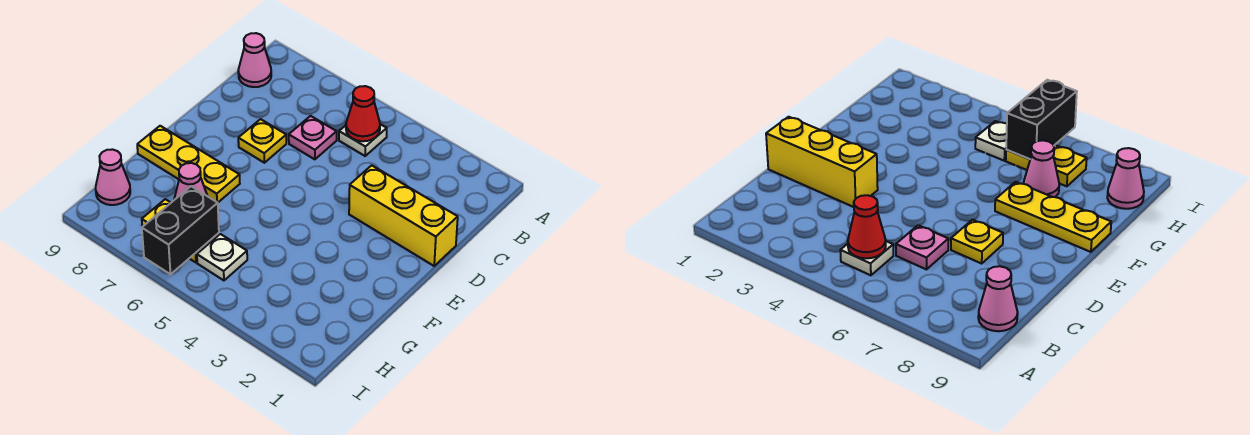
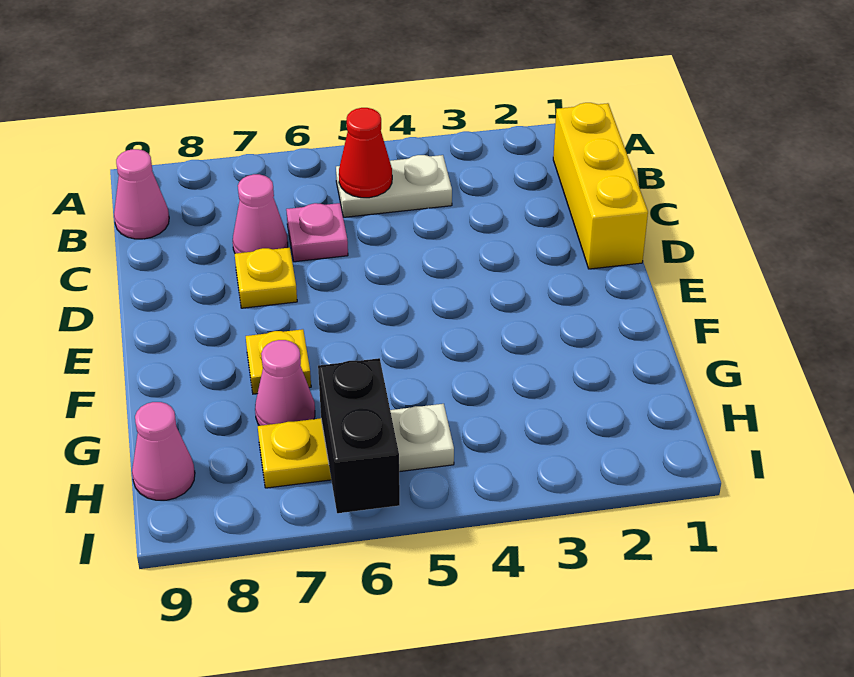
white plate B5 level 1 -> white plate B4:B5 level 1
none -> pink cone C7 level 1
yellow brick D1:D3 level 1 -> yellow brick B1:D1 level 1
yellow plate F7:F9 level 1 -> yellow plate F7 level 1

